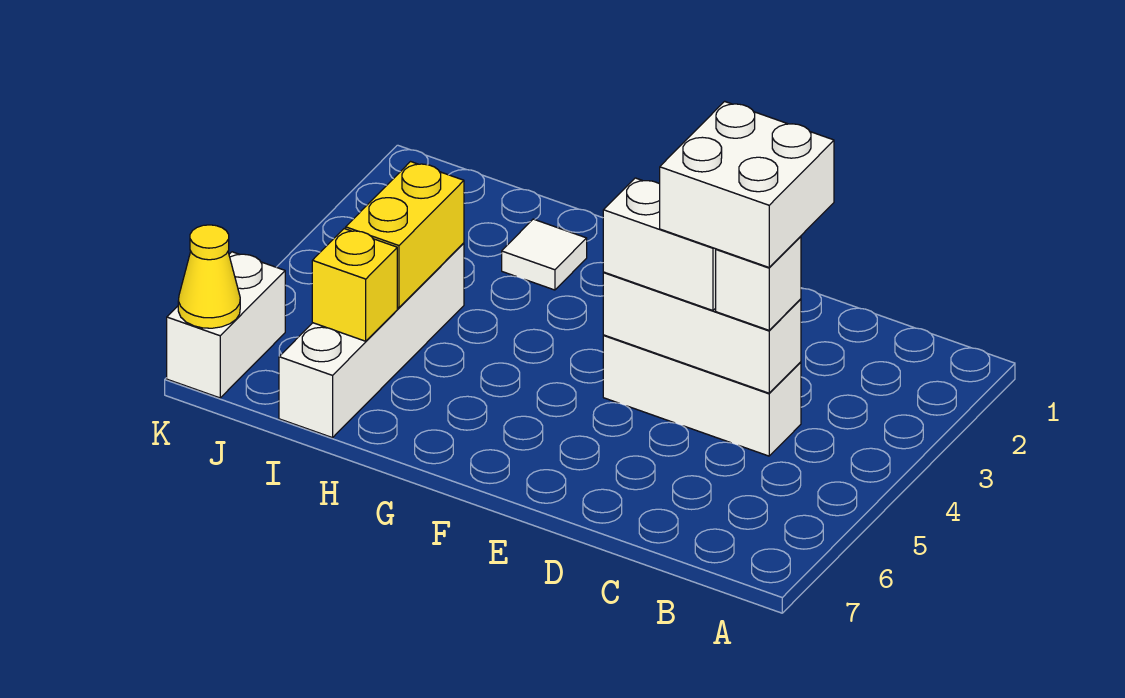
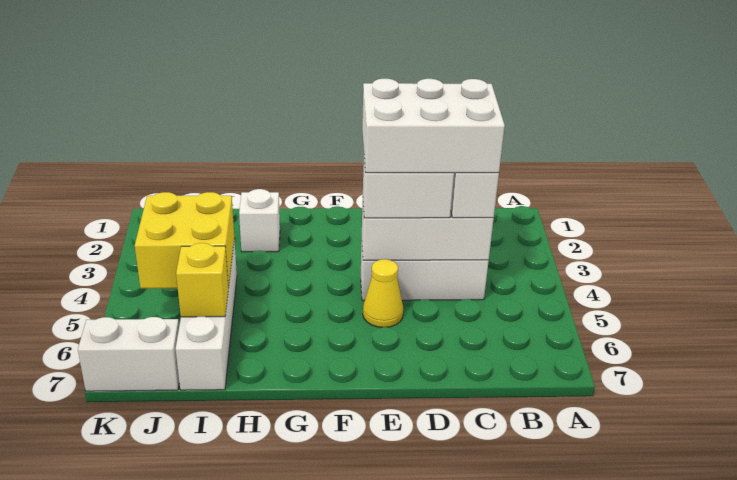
white brick C3:D4 level 4 -> white brick C3:E4 level 4
white tile H2 level 1 -> white brick H2 level 1
yellow brick I4:I5 level 2 -> yellow brick I4:J5 level 2
white brick K6:K7 level 1 -> white brick J7:K7 level 1
yellow cone K7 level 2 -> yellow cone E5 level 1

